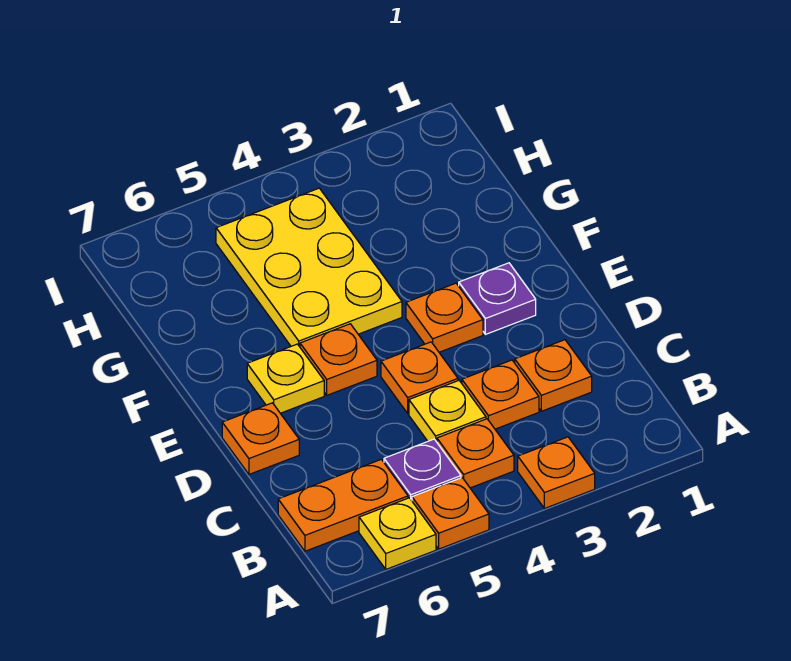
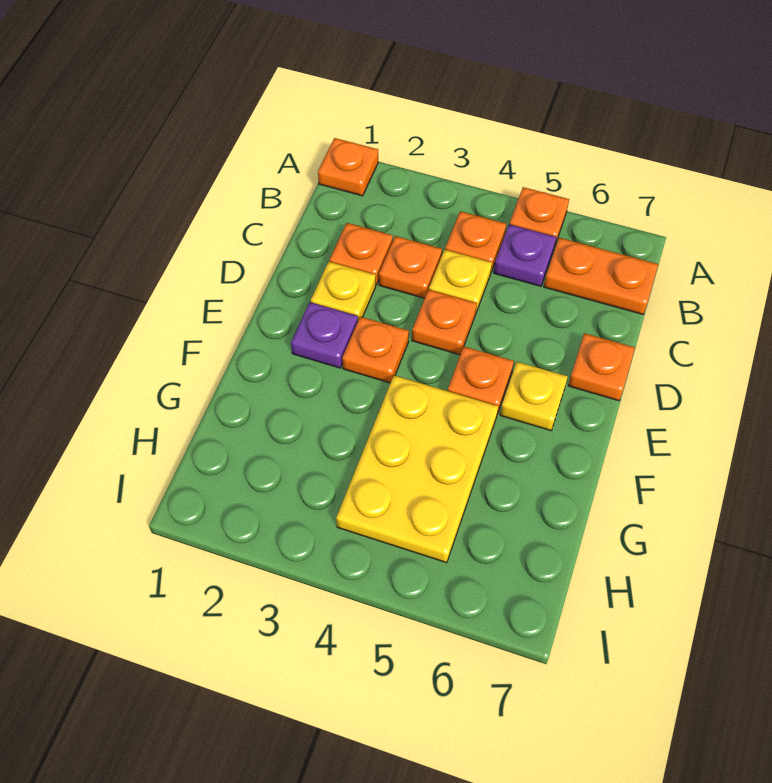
orange plate A3 level 1 -> orange plate A1 level 1
yellow plate A6 level 1 -> yellow plate D2 level 1

